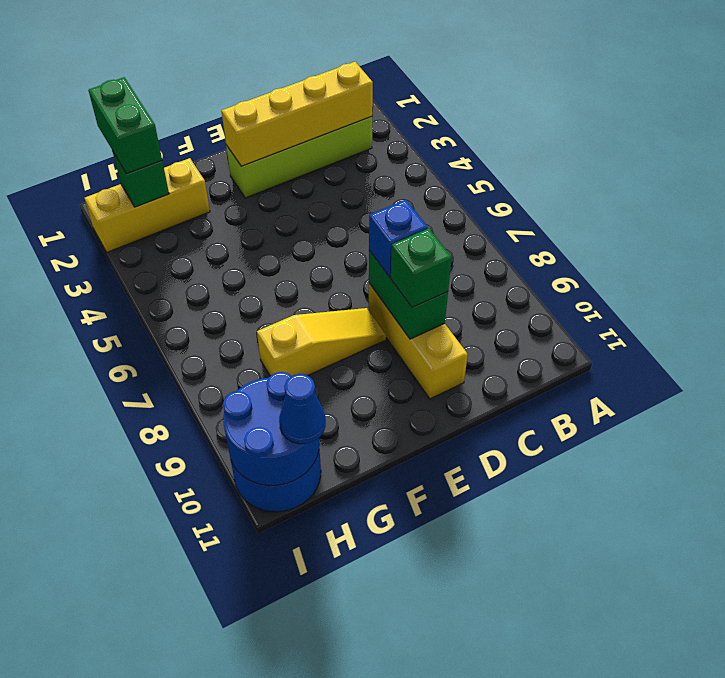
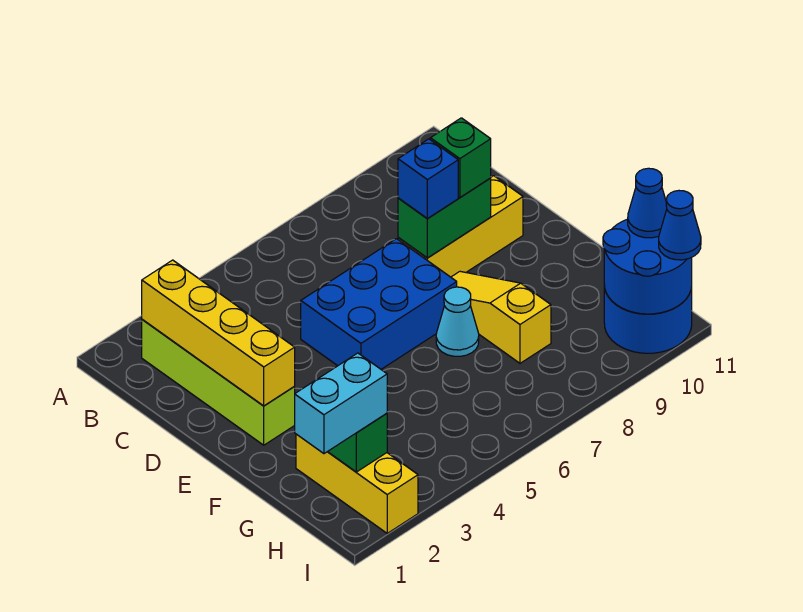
none -> blue brick D5:E7 level 1
none -> cyan cone F7 level 1
green brick H1:H2 level 3 -> cyan brick H1:H2 level 3
none -> blue cone I11 level 3

